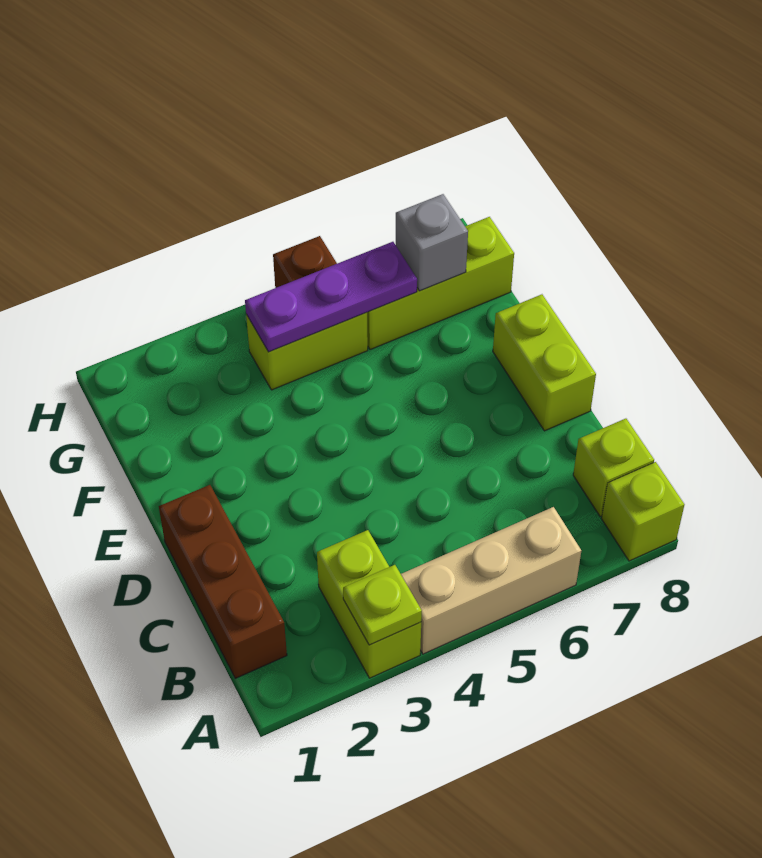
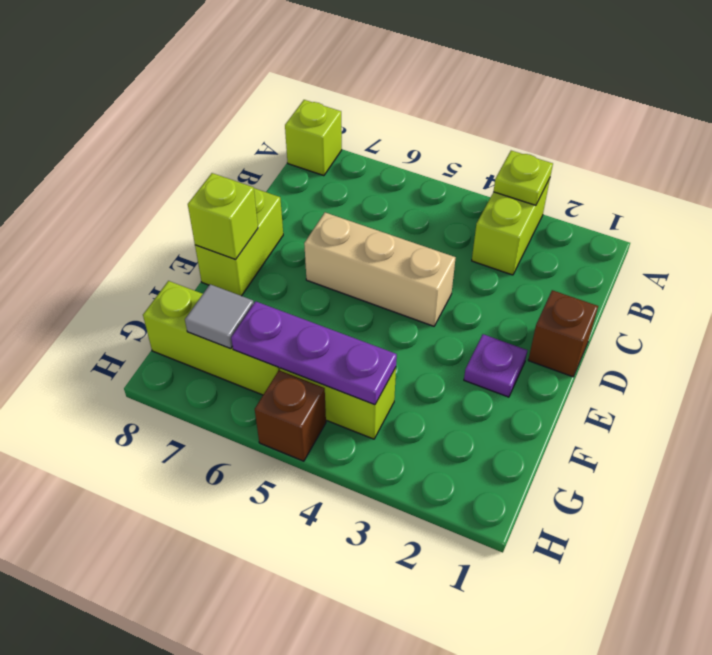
tan brick A4:A6 level 1 -> tan brick D4:D6 level 1
brown brick B1:D1 level 1 -> brown brick D1 level 1
lime brick B8 level 1 -> lime brick E8 level 2
none -> purple plate E2 level 1
grey brick G7 level 2 -> grey tile G7 level 2

